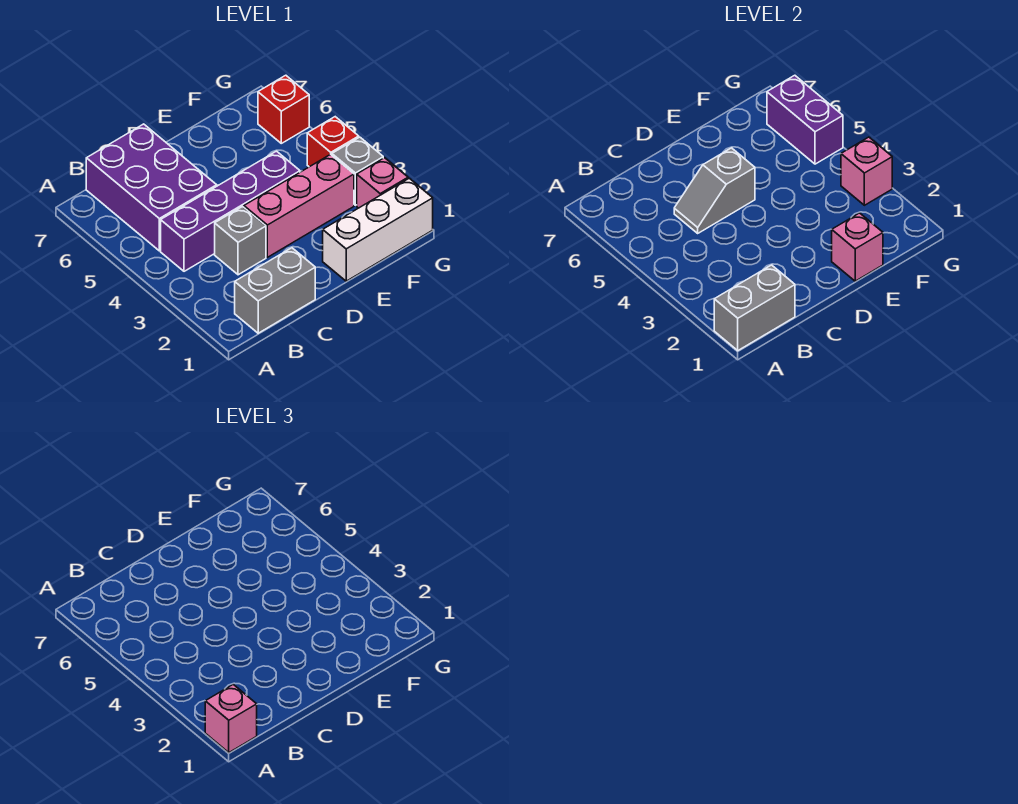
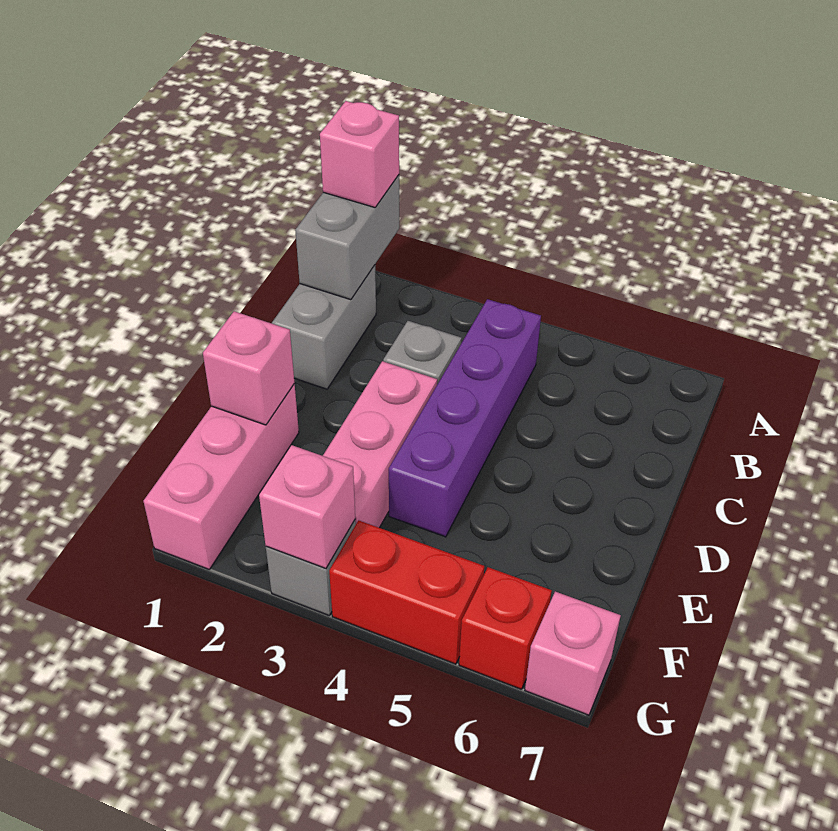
purple brick B5:C7 level 1 -> none
grey slope C5:D5 level 2 top D -> none
white brick E1:G1 level 1 -> pink brick E1:G1 level 1
pink brick G2 level 1 -> pink brick G7 level 1
red brick G4 level 1 -> red brick G4:G5 level 1
purple brick G5:G6 level 2 -> none

